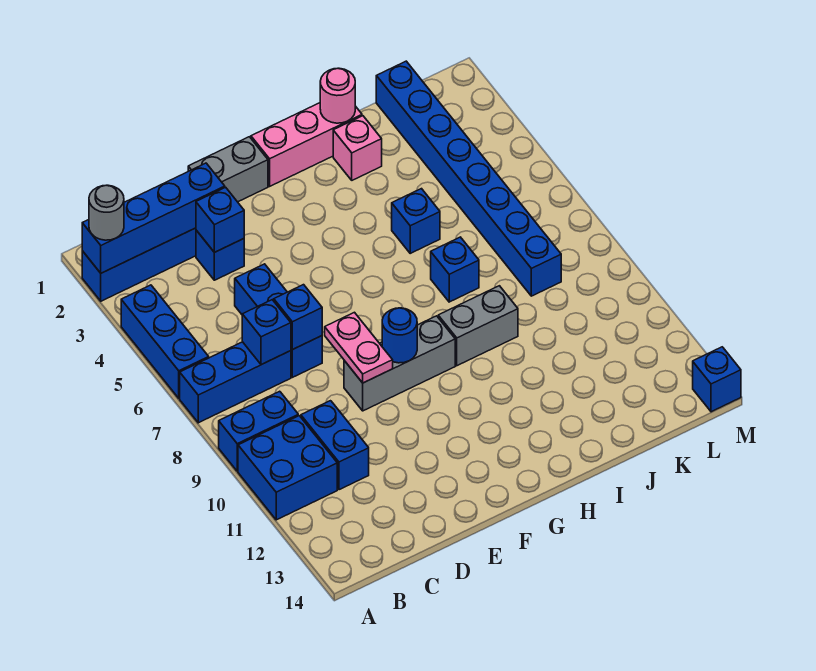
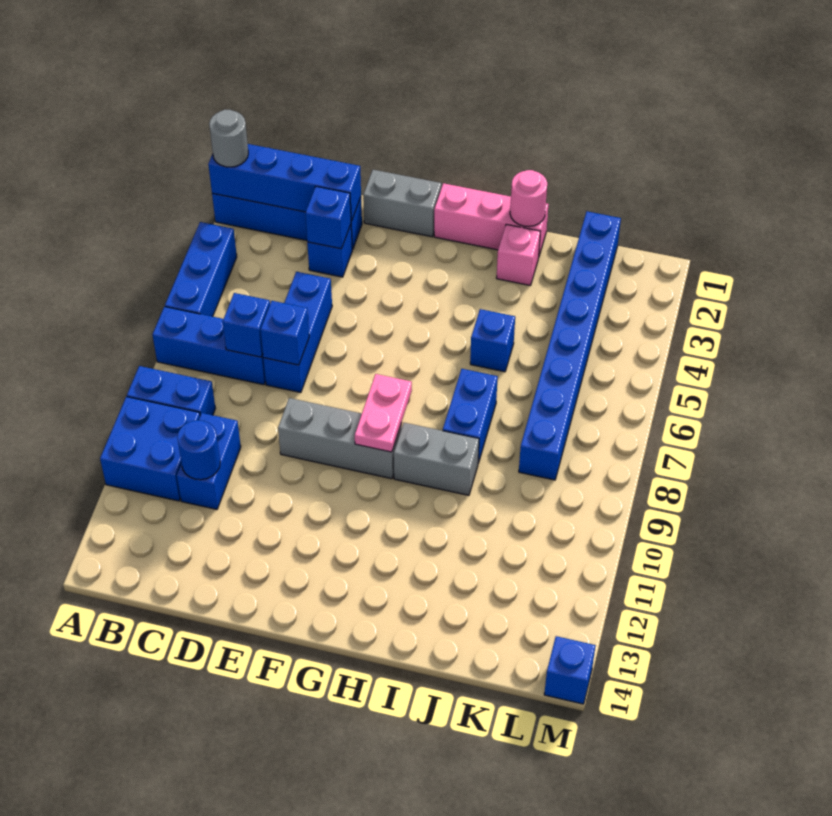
pink plate E8:E9 level 2 -> pink plate G8:G9 level 2
blue round brick F9 level 2 -> blue round brick C11 level 2
blue brick I7 level 1 -> blue brick I7:I8 level 1

